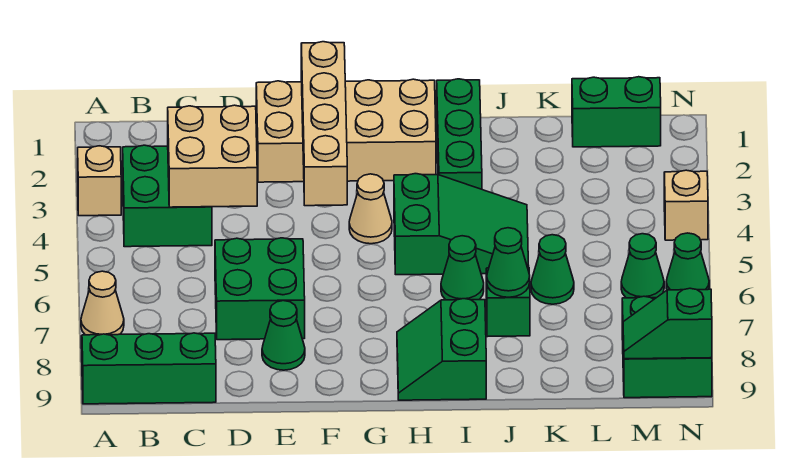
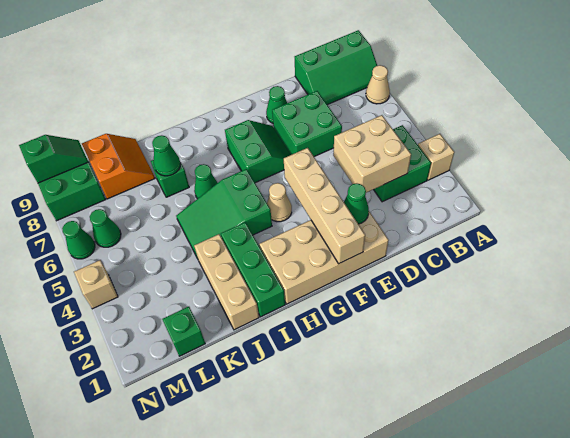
green slope H8:I9 level 1 top I -> green slope F6:G7 level 1 top G
none -> tan brick J1:J3 level 1
green cone K6 level 1 -> green cone E2 level 2
none -> orange slope K8:L9 level 1 top L
green brick L1:M1 level 1 -> green brick L1 level 1

